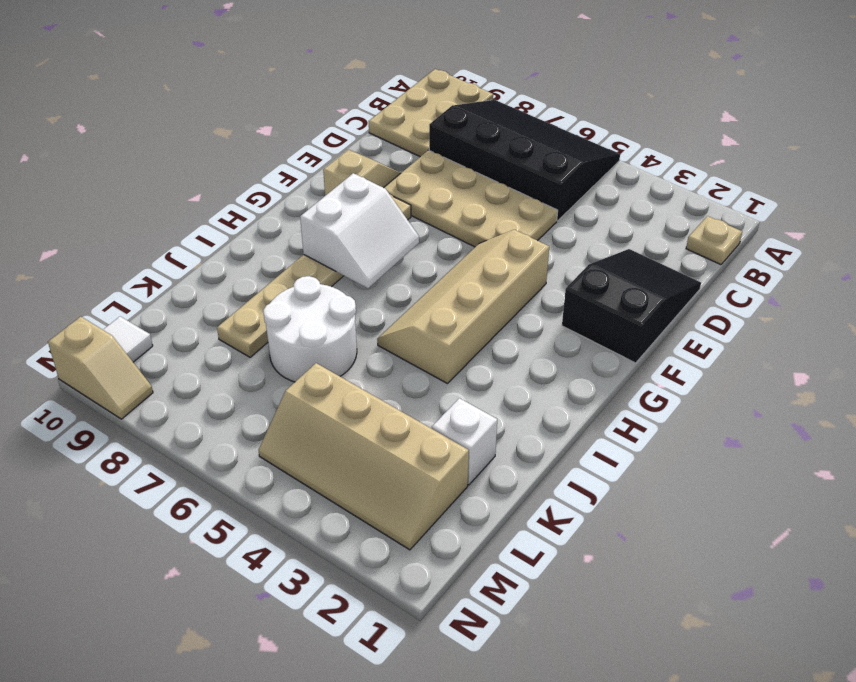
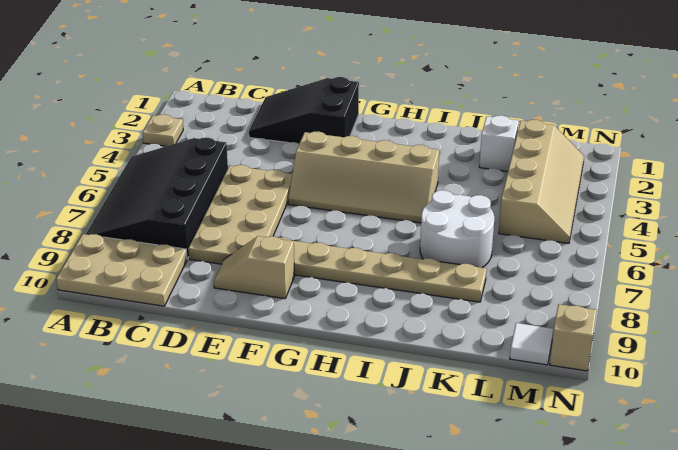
tan plate B1 level 1 -> tan plate A3 level 1
white slope G7:H8 level 2 top 8 -> none

